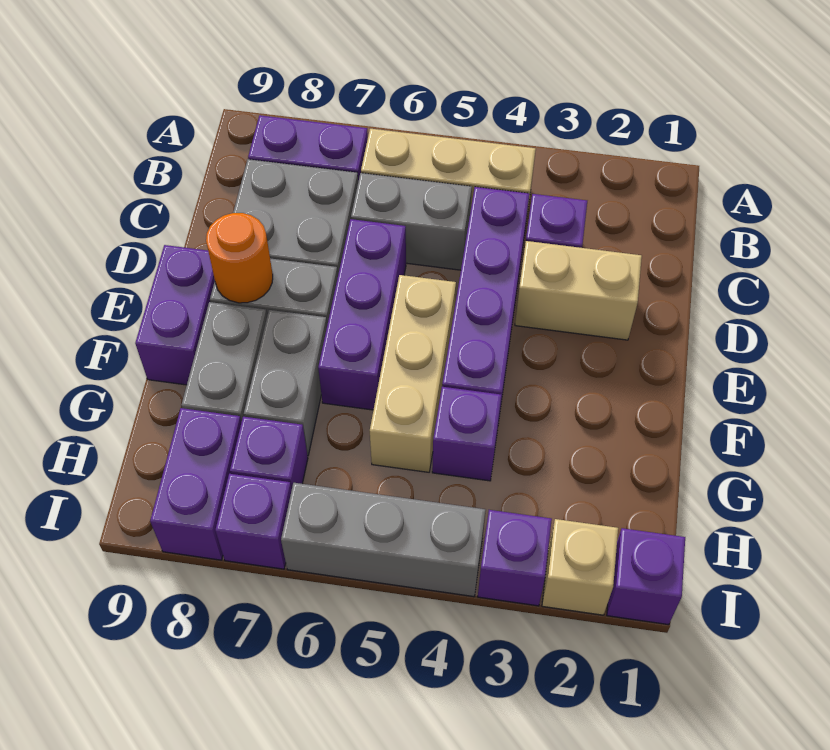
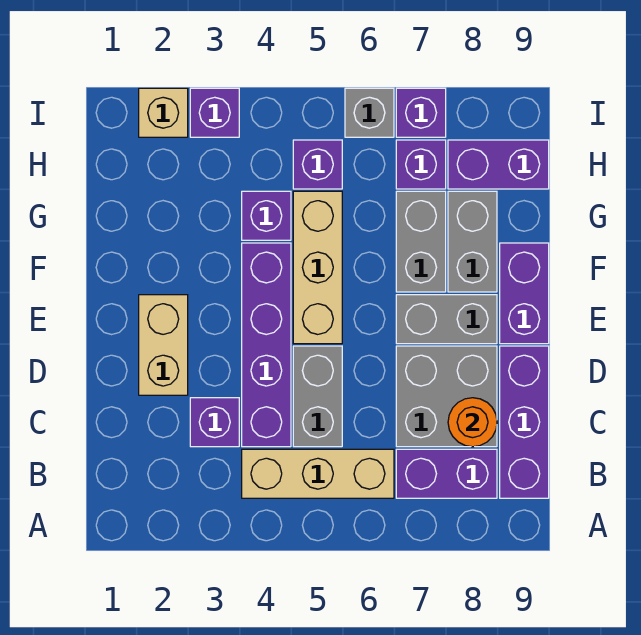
grey brick C5:C6 level 1 -> grey brick C5:D5 level 1
tan brick D2:D3 level 1 -> tan brick D2:E2 level 1
purple brick D6:F6 level 1 -> purple brick B9:D9 level 1
orange round brick E8 level 2 -> orange round brick C8 level 2
purple brick H8:I8 level 1 -> purple brick H8:H9 level 1
purple brick I1 level 1 -> purple brick H5 level 1
grey brick I4:I6 level 1 -> grey brick I6 level 1

